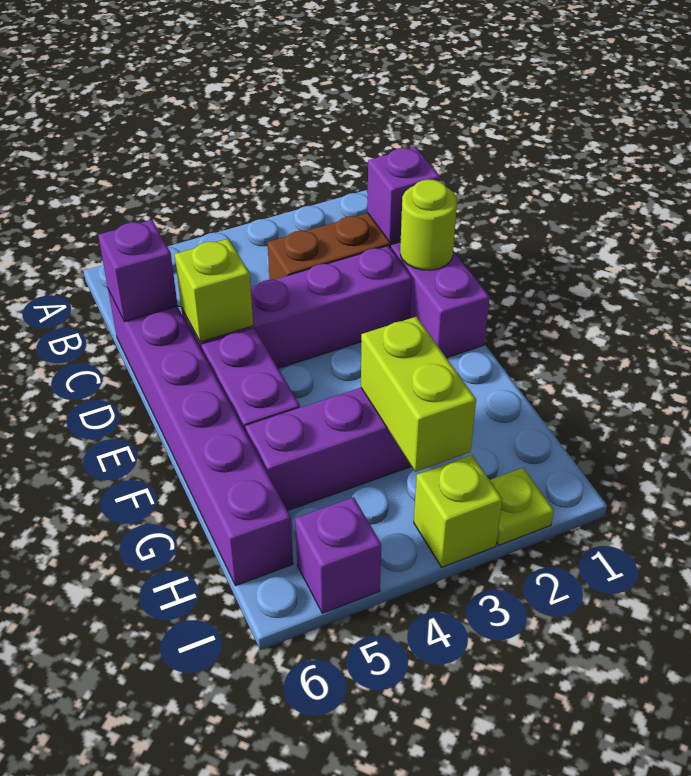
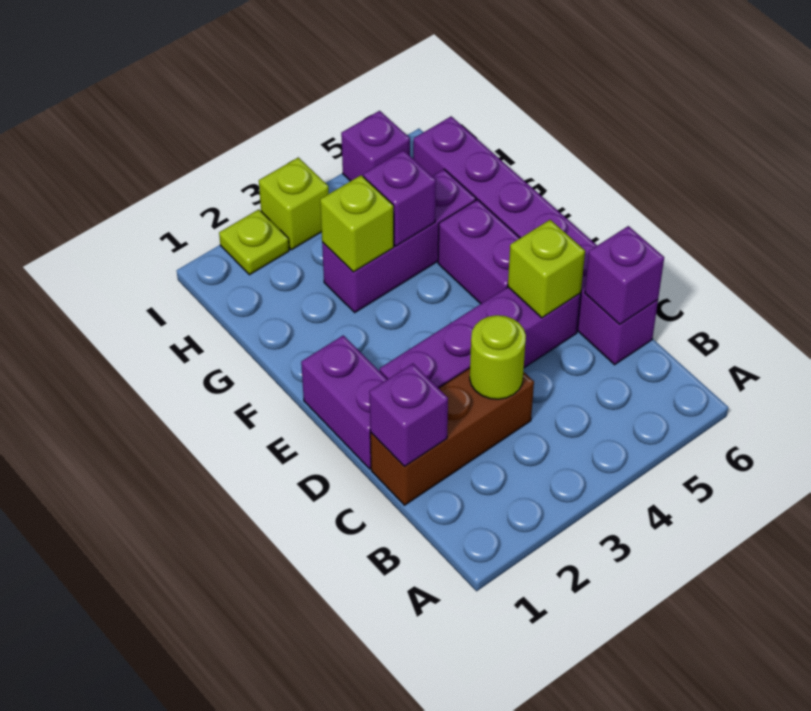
lime round brick D1 level 2 -> lime round brick C3 level 2
lime brick G3:H3 level 2 -> lime brick G3 level 2
none -> purple brick G4 level 2

